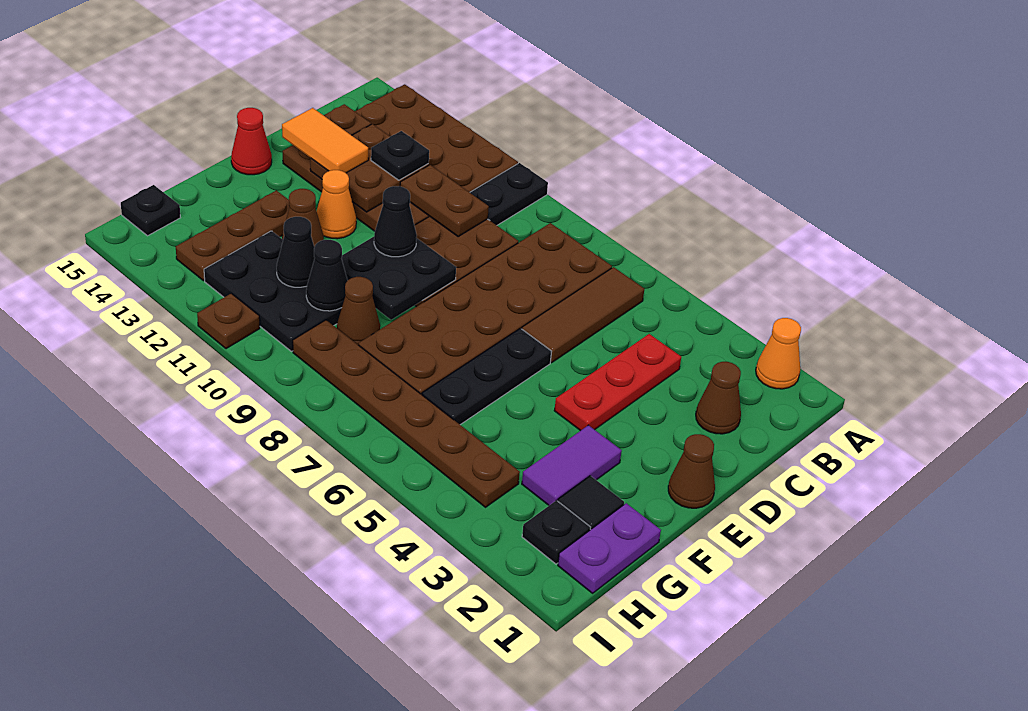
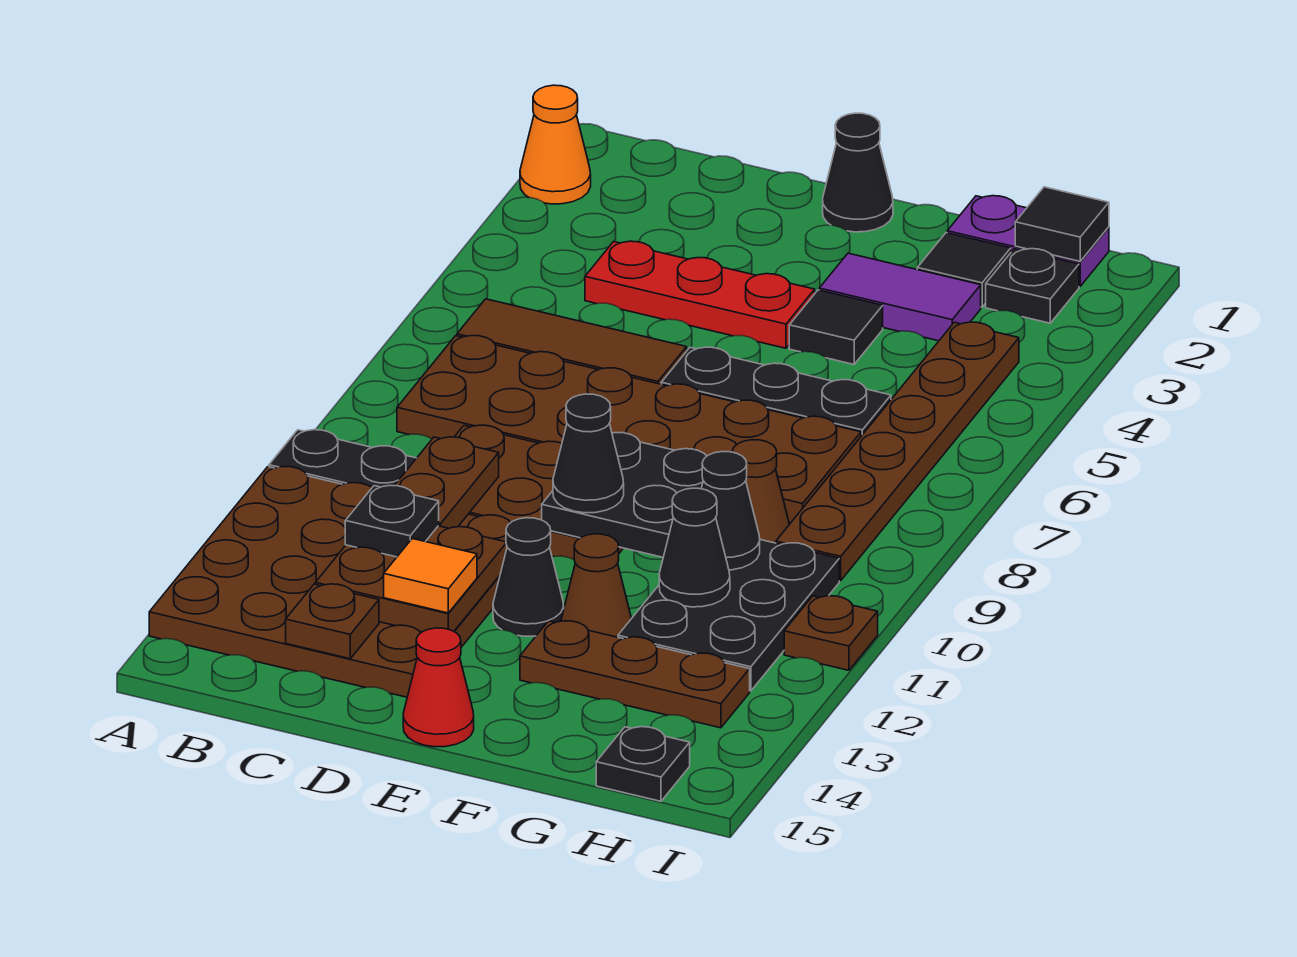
brown cone C2 level 1 -> none
orange tile D13:D14 level 3 -> orange tile D13 level 3
brown cone E1 level 1 -> black cone E1 level 1
orange cone E12 level 1 -> black cone E12 level 1
none -> black tile F4 level 1
none -> black tile H1 level 2

